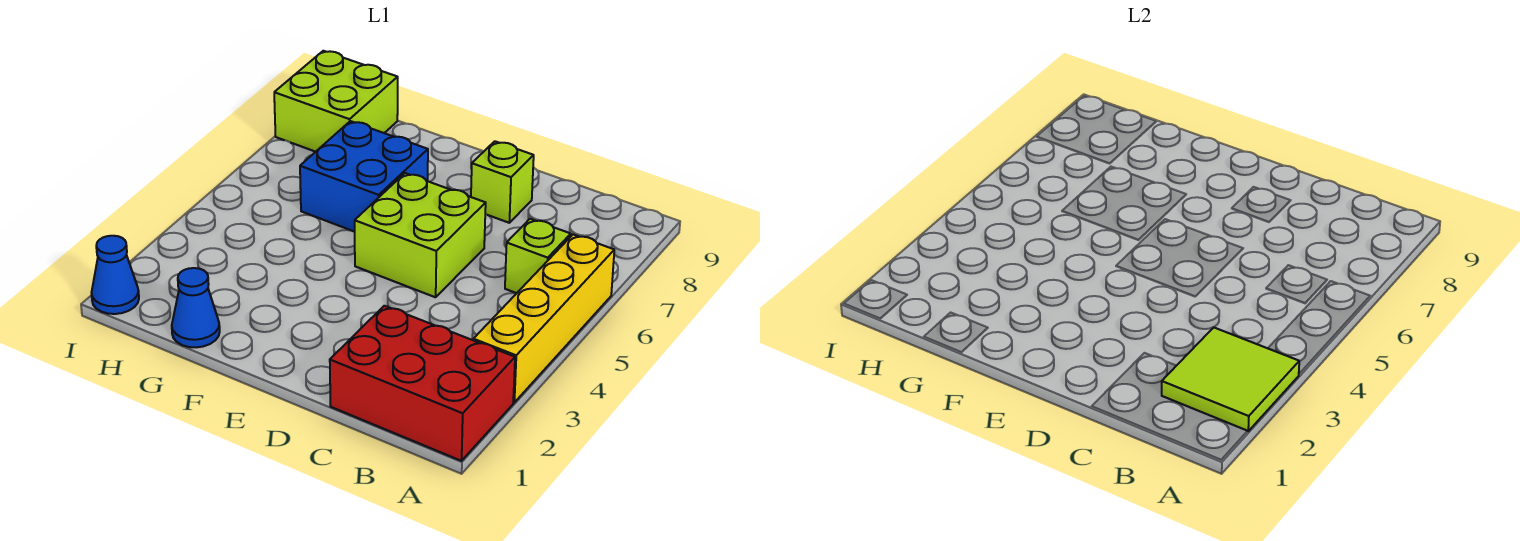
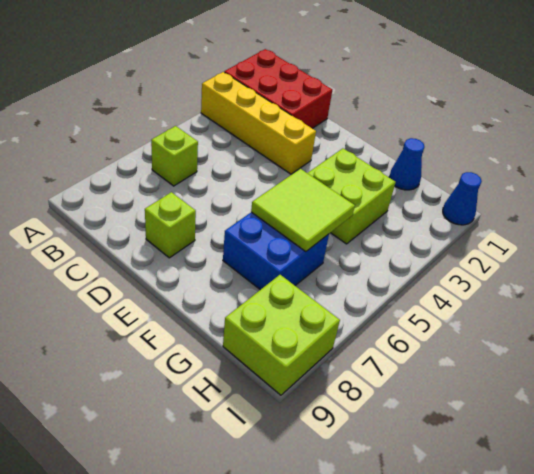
lime tile A2:B3 level 2 -> lime tile F5:G6 level 2
yellow brick A3:A6 level 1 -> yellow brick A3:D3 level 1
lime brick D5:E6 level 1 -> lime brick F3:G4 level 1

